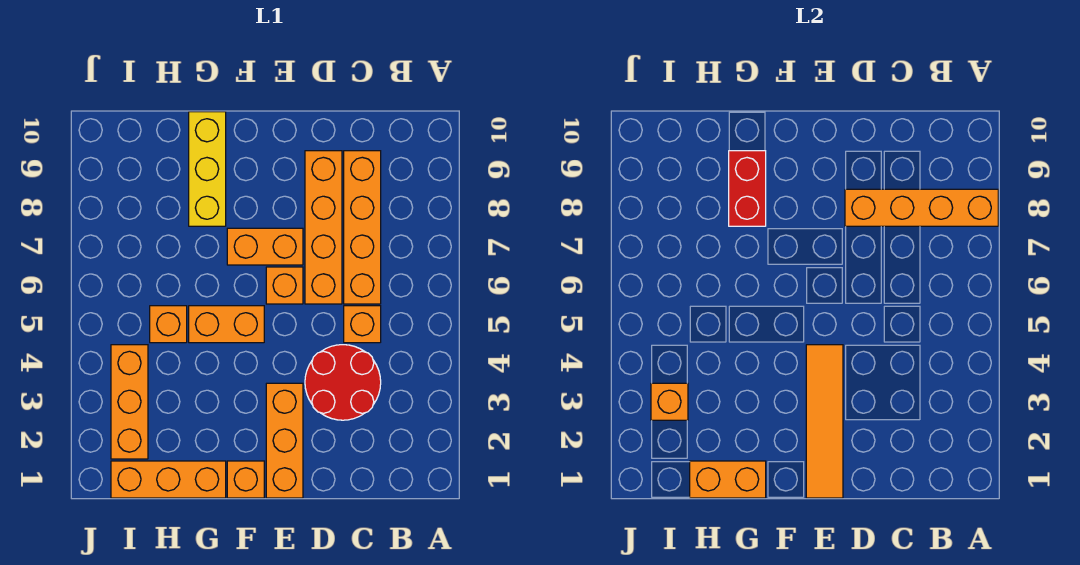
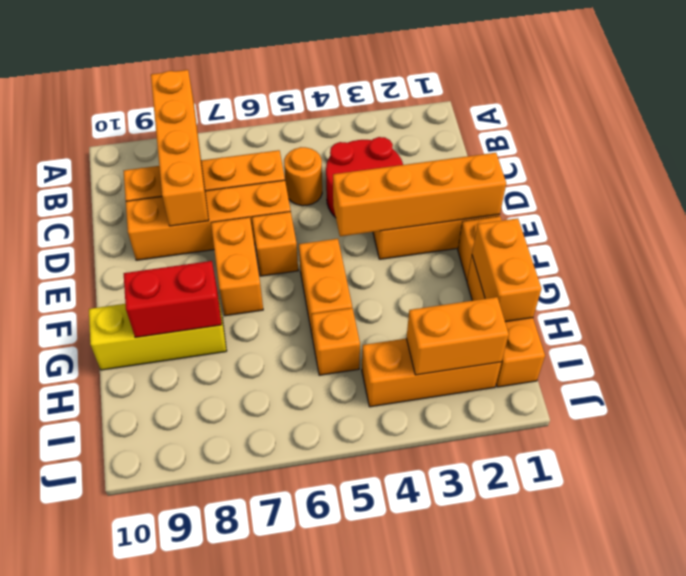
orange brick C5 level 1 -> orange round brick C5 level 1
orange tile E1:E4 level 2 -> orange brick E1:E4 level 2
orange brick I3 level 2 -> orange brick I2:I3 level 2

